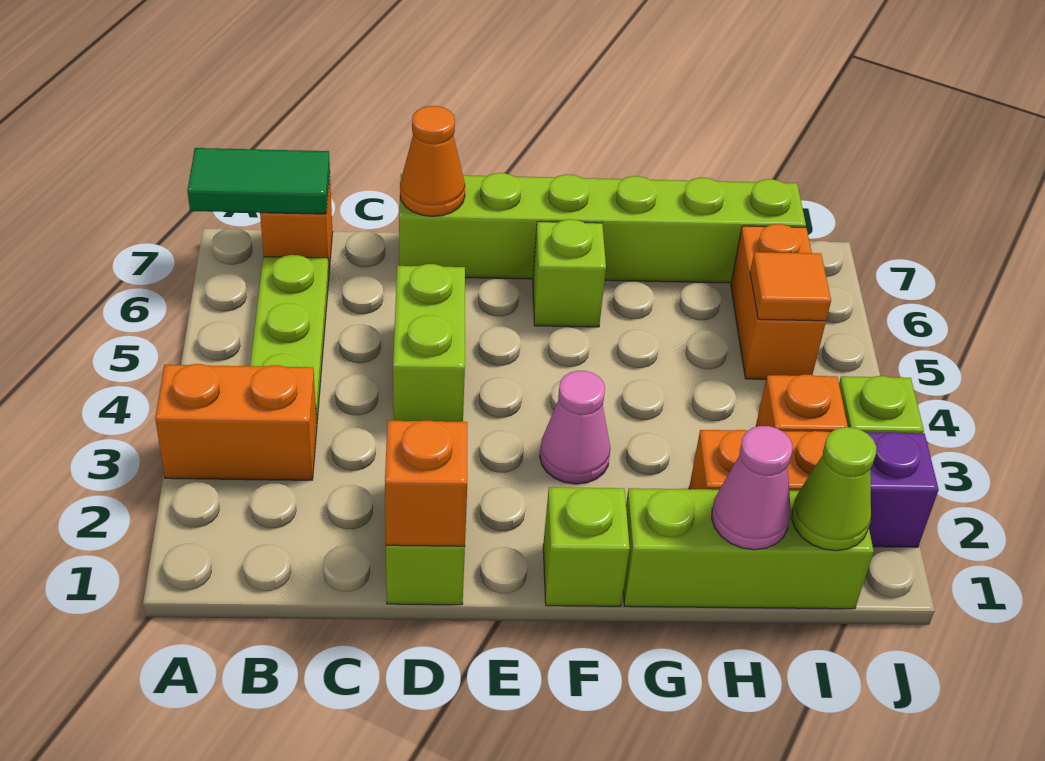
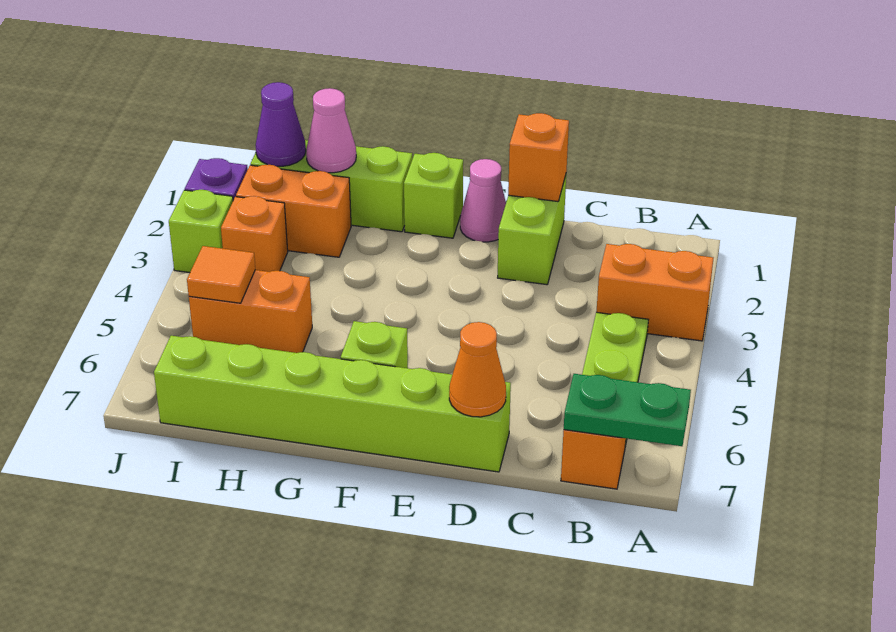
green tile A7:B7 level 2 -> green plate A7:B7 level 2
lime brick D4:D5 level 1 -> none
pink cone F3 level 1 -> pink cone E1 level 1
lime cone I1 level 2 -> purple cone I1 level 2
orange brick I5:I6 level 1 -> orange brick H5:I5 level 1

